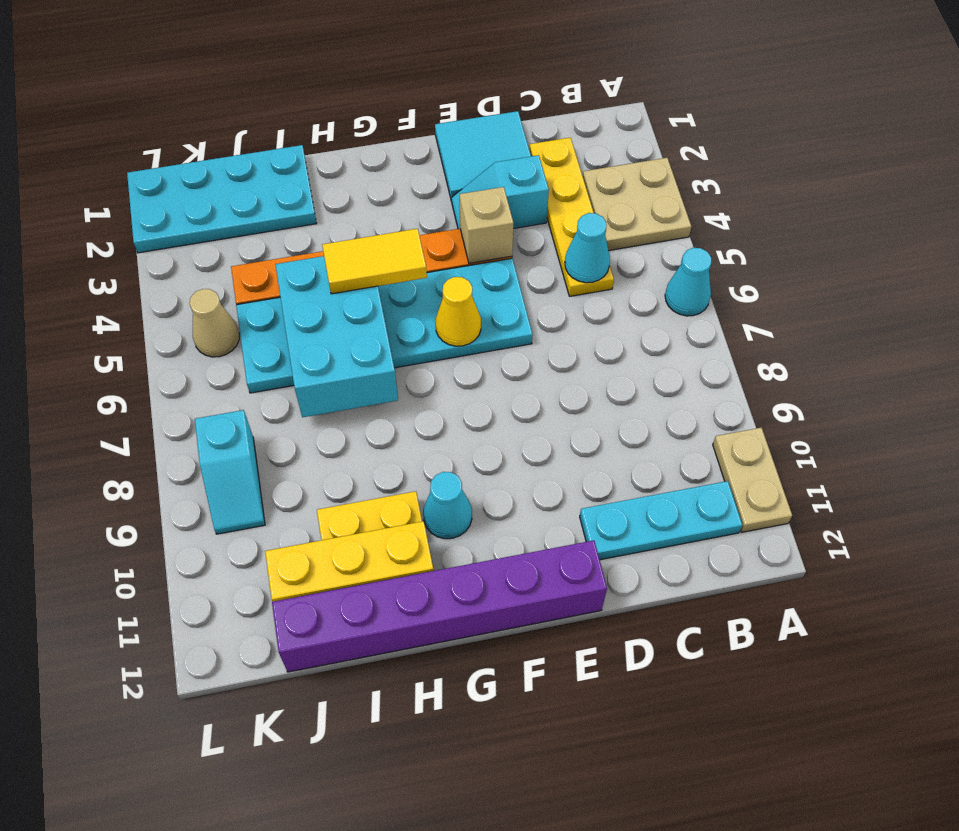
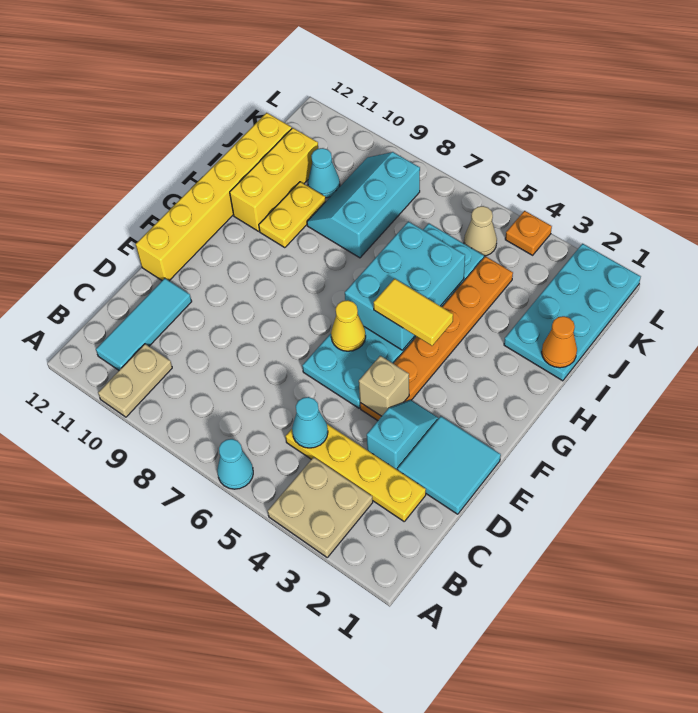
tan plate A10:A11 level 1 -> tan plate A10:B10 level 1
cyan plate B11:D11 level 1 -> cyan tile B11:D11 level 1
purple brick E12:J12 level 1 -> yellow brick E12:J12 level 1
yellow tile G5:H5 level 3 -> yellow tile G4:G5 level 3
cyan cone G10 level 1 -> cyan cone J10 level 1
cyan brick H5:I7 level 2 -> cyan brick G5:I6 level 2
none -> orange cone I1 level 2
cyan slope K8:K9 level 1 top 8 -> cyan slope I8:K9 level 1 top 8
none -> orange plate L4 level 1

